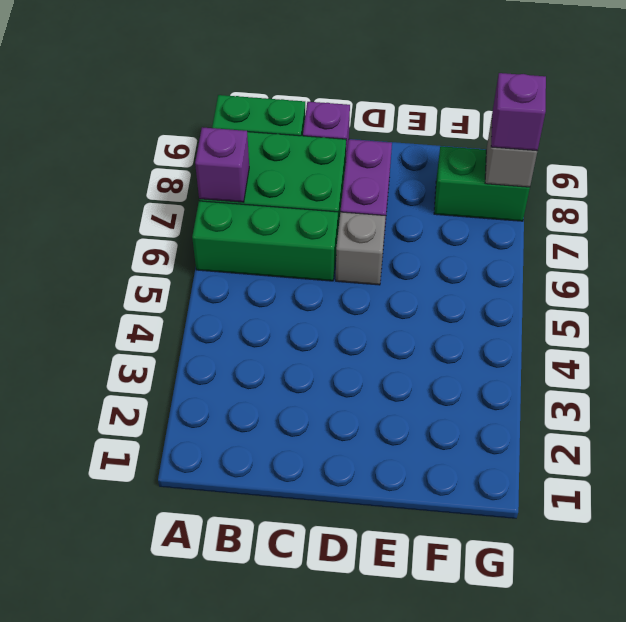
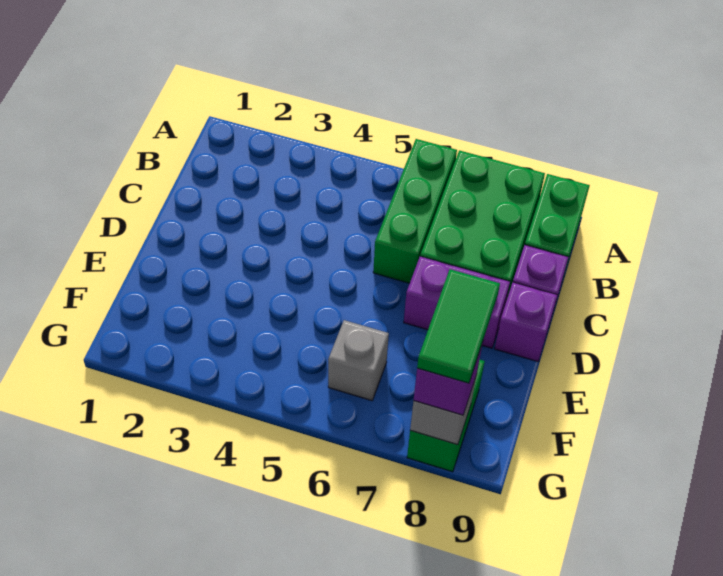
purple brick A7 level 2 -> purple brick D9 level 1
grey brick D6 level 1 -> grey brick F6 level 1
none -> green tile F8:G8 level 4

